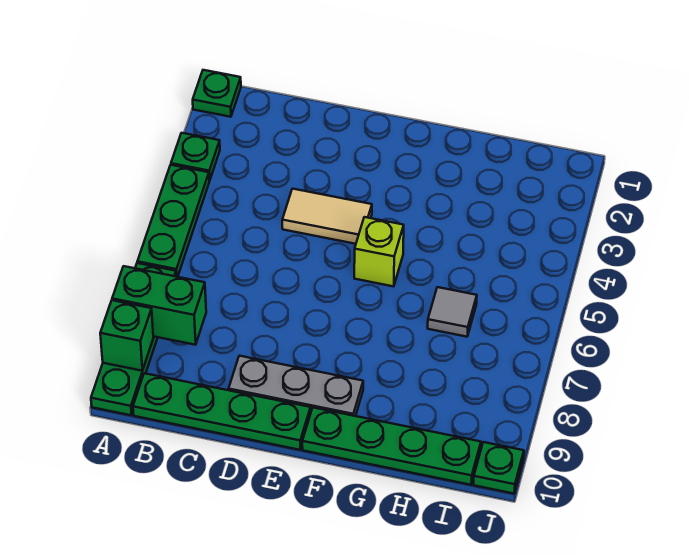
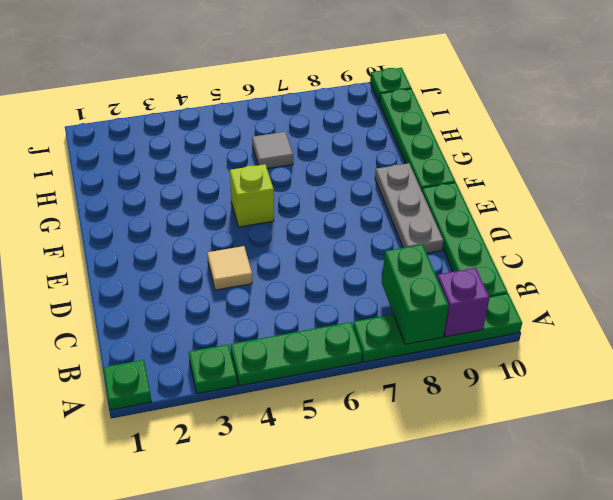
green brick A9 level 2 -> purple brick A9 level 2
tan tile D4:E4 level 1 -> tan tile D4 level 1

